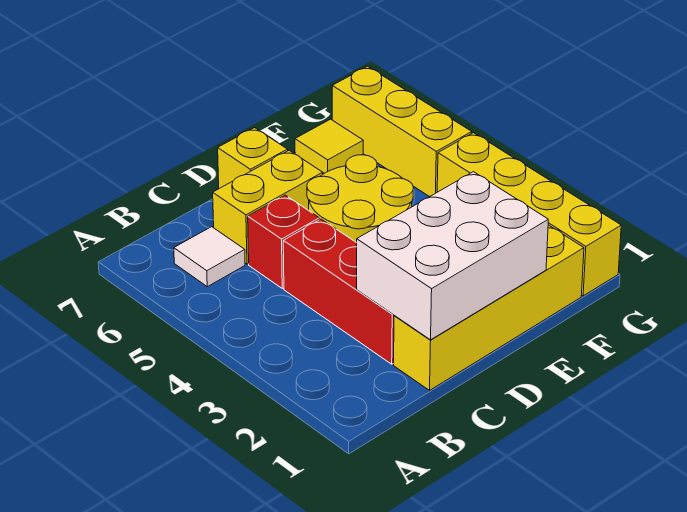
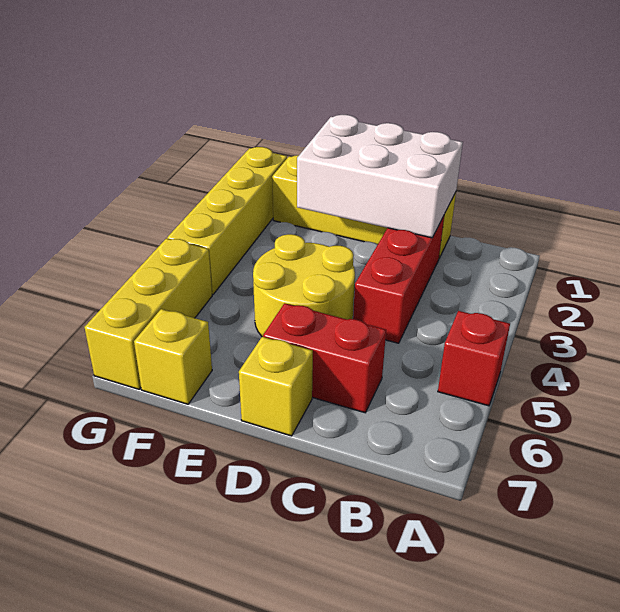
white tile B6 level 1 -> none
red brick C5 level 1 -> red brick A5 level 1
yellow brick C6:D6 level 1 -> red brick C6:D6 level 1
yellow tile F7 level 1 -> yellow brick F7 level 1

